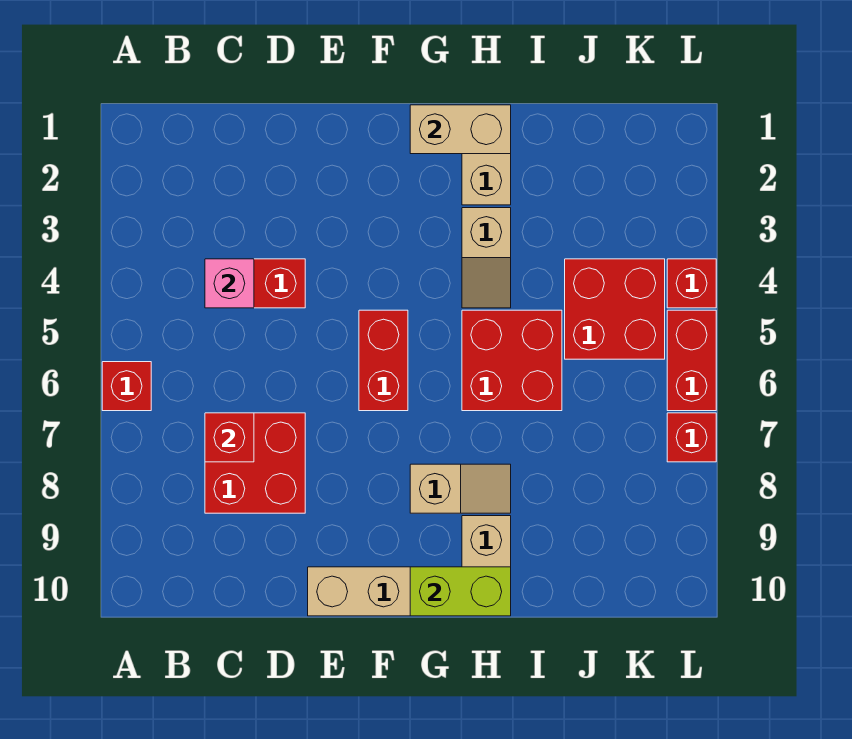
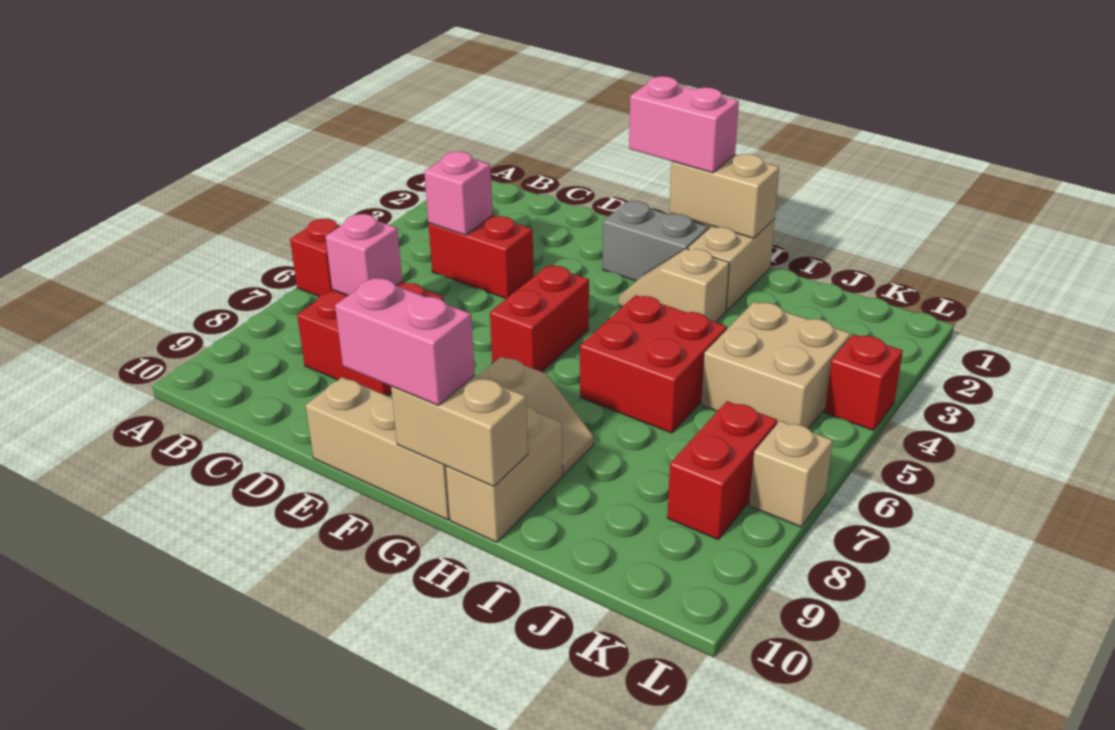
red brick C7 level 2 -> pink brick C7 level 2
none -> pink brick F1:G1 level 3
none -> grey brick F2:G2 level 1
none -> pink brick F10:G10 level 3
lime brick G10:H10 level 2 -> tan brick G10:H10 level 2
tan slope H3:H4 level 1 top 3 -> tan slope G3:H3 level 1 top H
red brick J4:K5 level 1 -> tan brick J4:K5 level 1
red brick L5:L6 level 1 -> red brick K7:K8 level 1
red brick L7 level 1 -> tan brick L7 level 1

